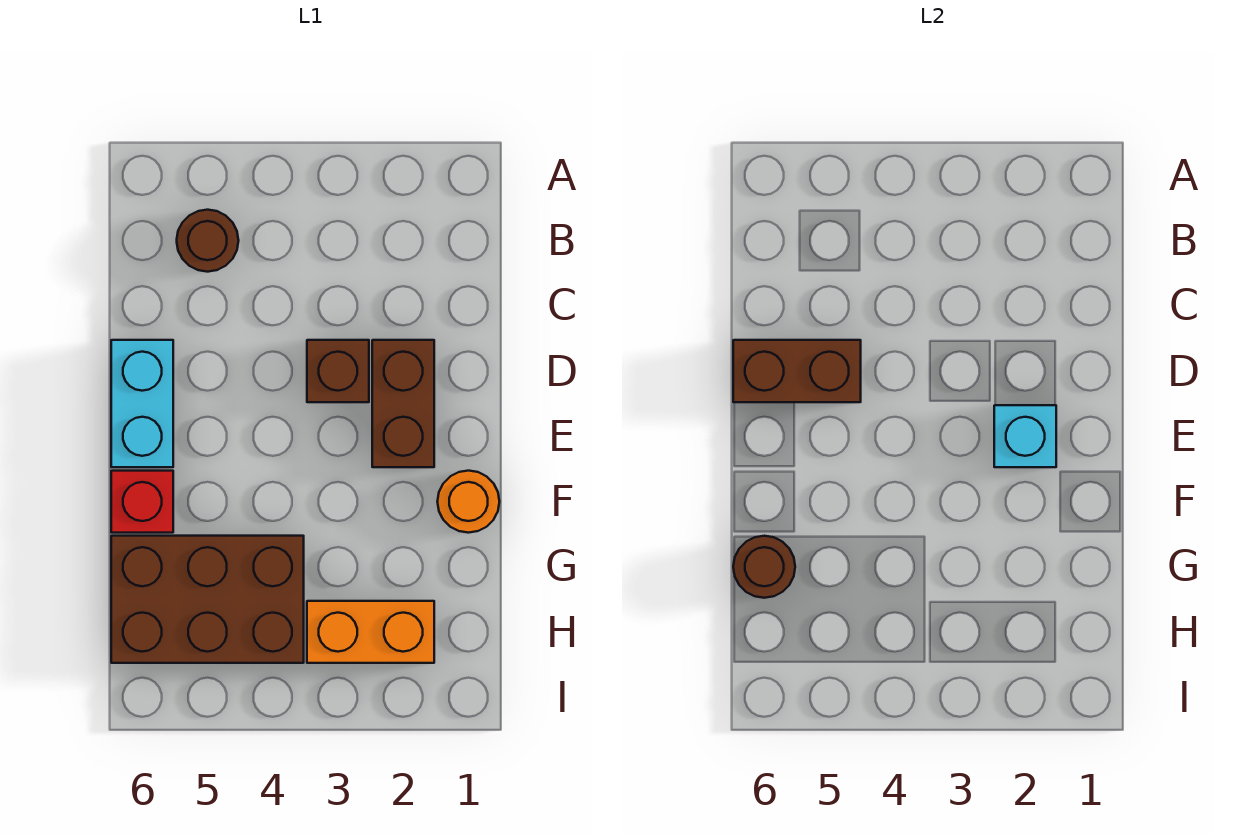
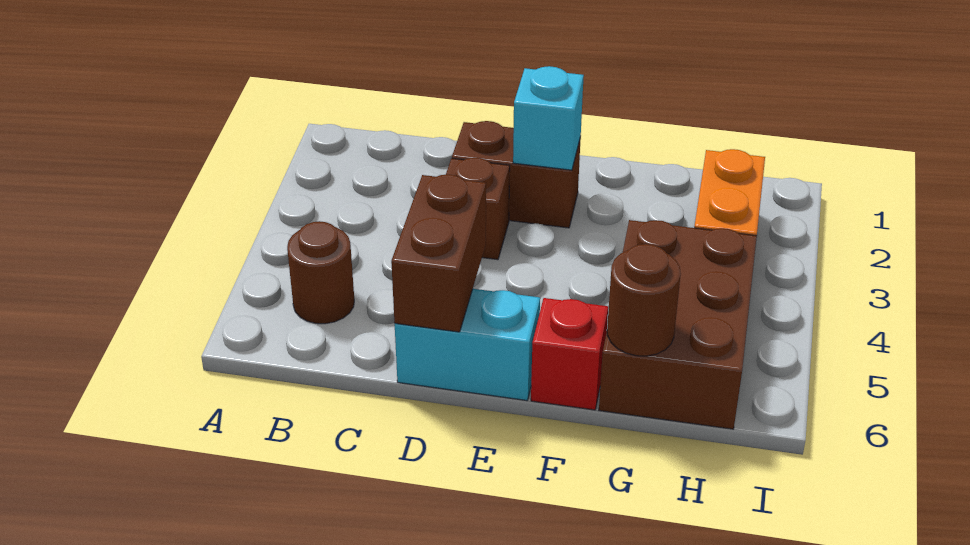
orange round brick F1 level 1 -> none

